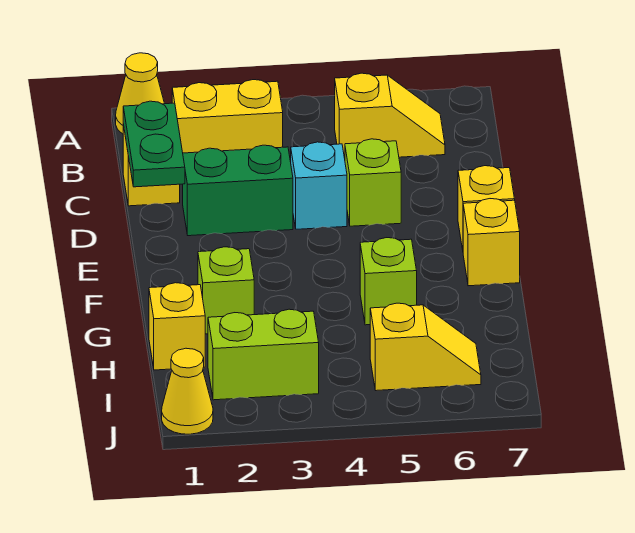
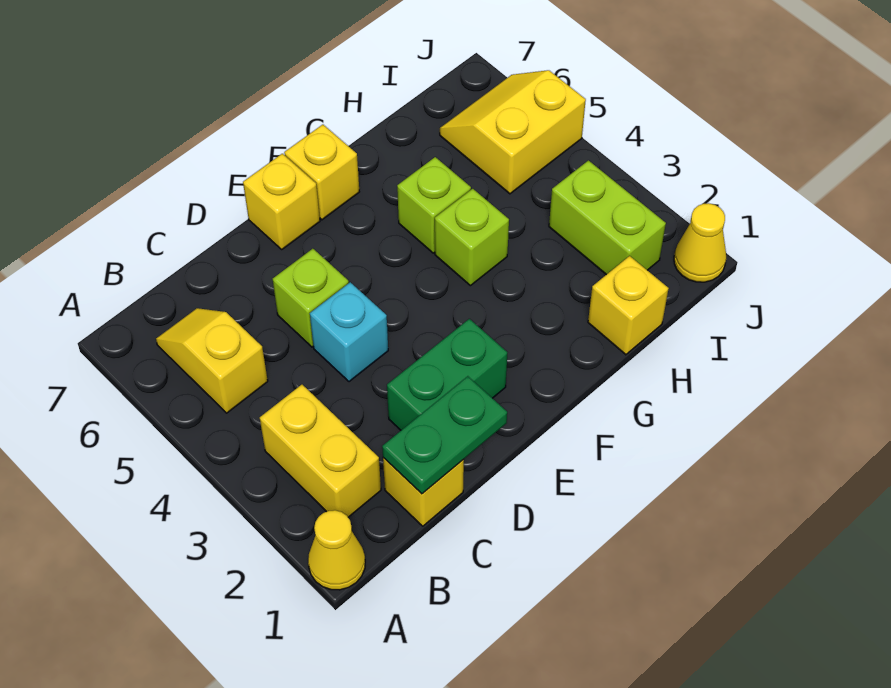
green brick D2:D3 level 1 -> green brick D2:E2 level 1
lime brick G2 level 1 -> lime brick G4 level 1
yellow slope I5:I6 level 1 top 5 -> yellow slope I5:J6 level 1 top 5

